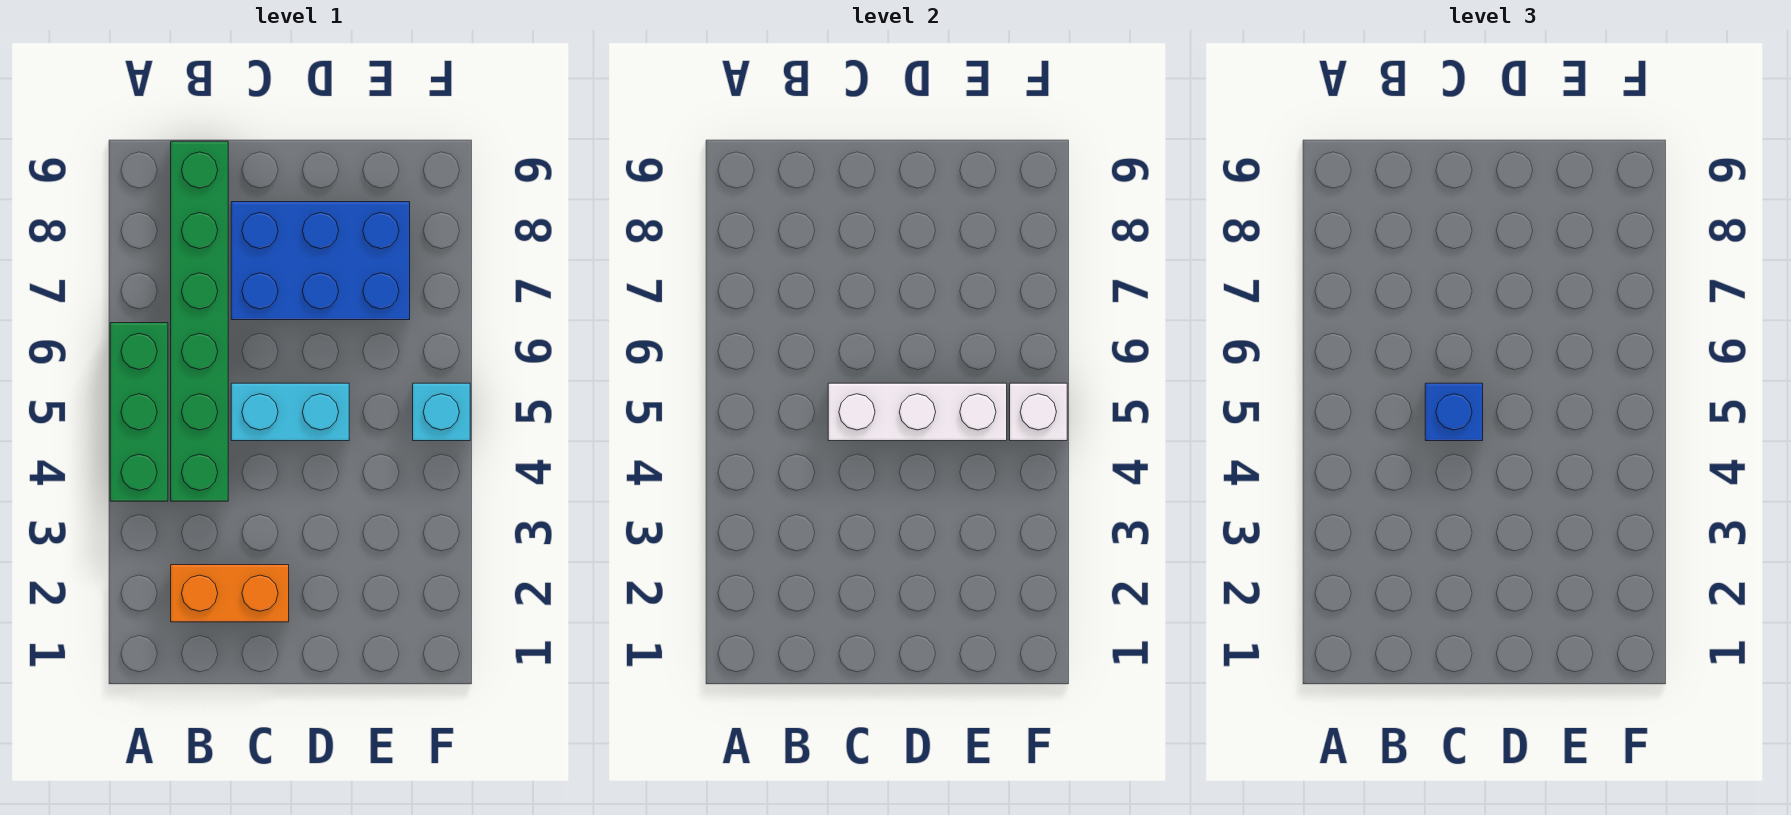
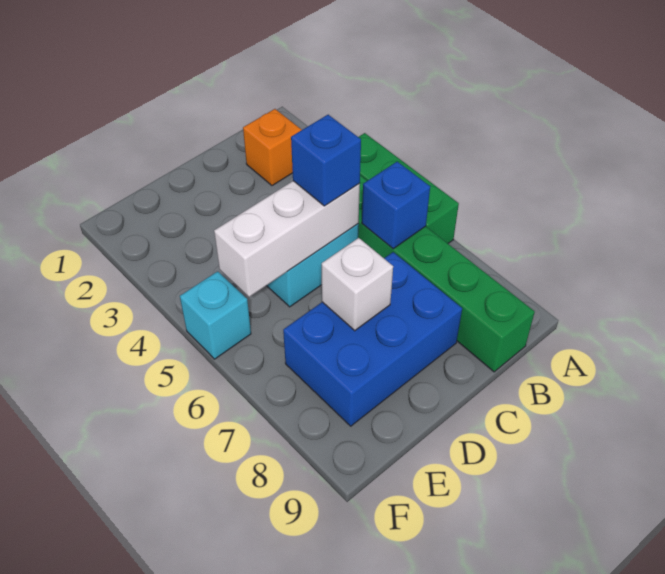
orange brick B2:C2 level 1 -> orange brick B2 level 1
none -> blue brick B6 level 2
white brick F5 level 2 -> white brick D7 level 2

